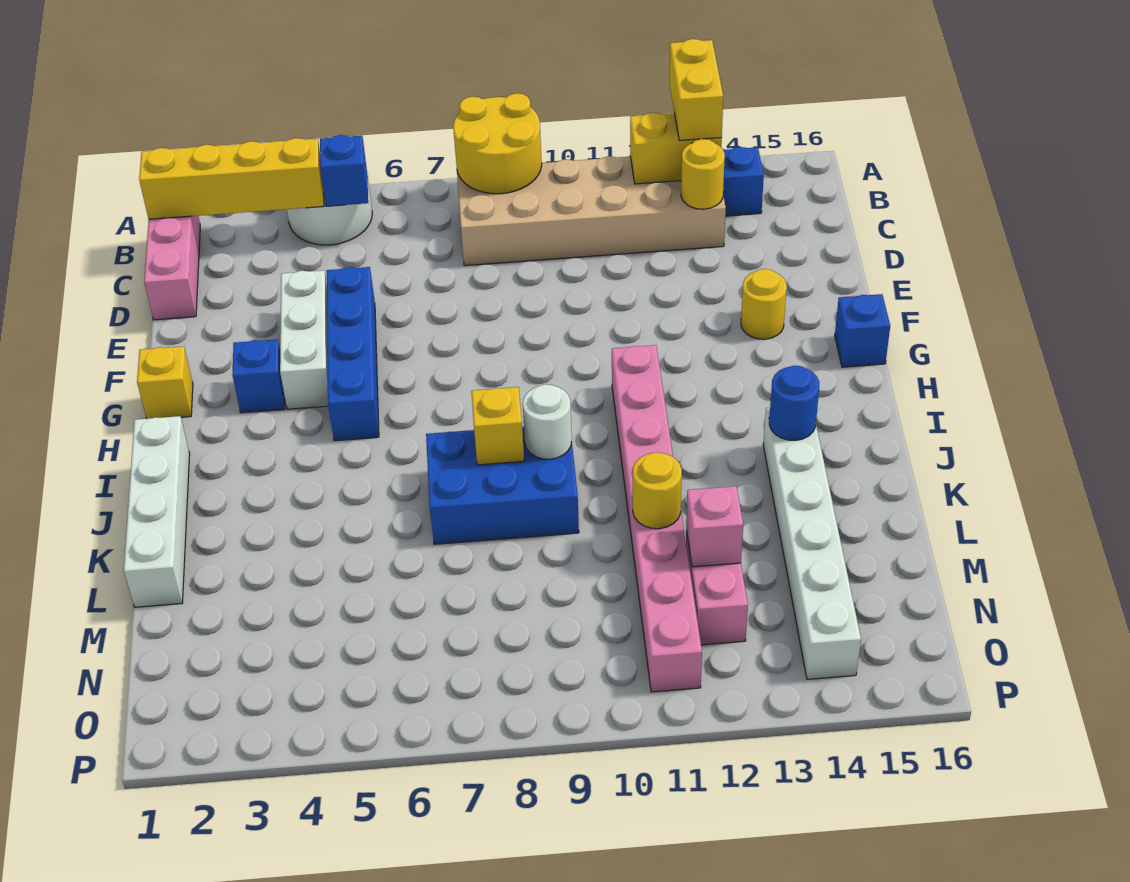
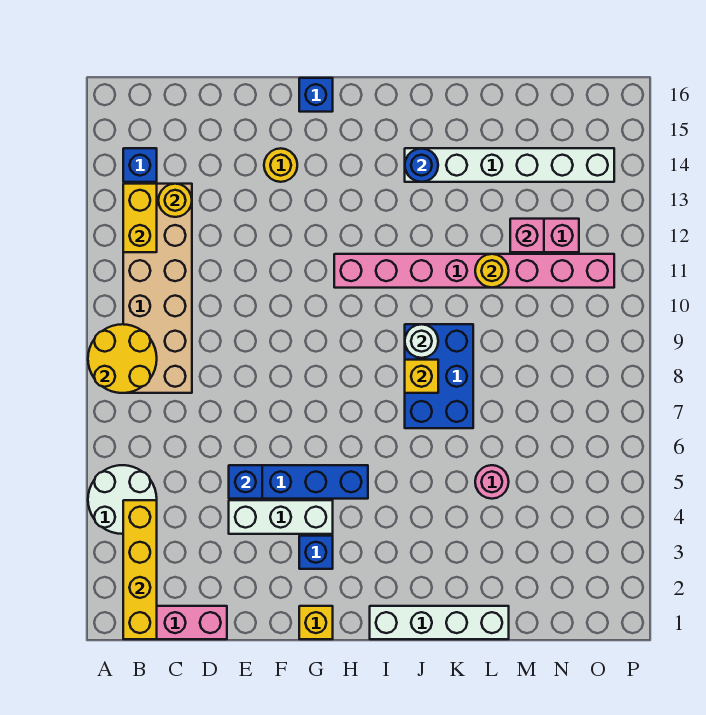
yellow brick A13:B13 level 3 -> none
blue brick B5 level 2 -> blue brick E5 level 2
none -> pink round brick L5 level 1

